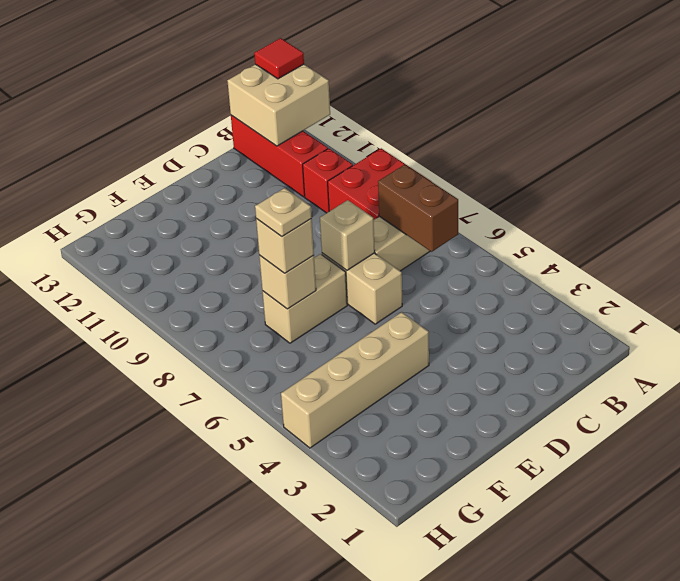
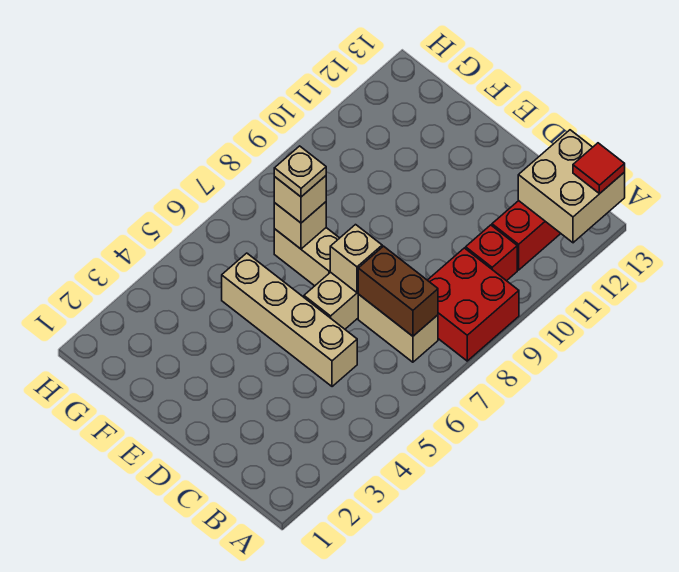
brown brick B6:B7 level 2 -> brown brick B7:C7 level 2
tan brick E4:H4 level 1 -> tan brick C5:F5 level 1

